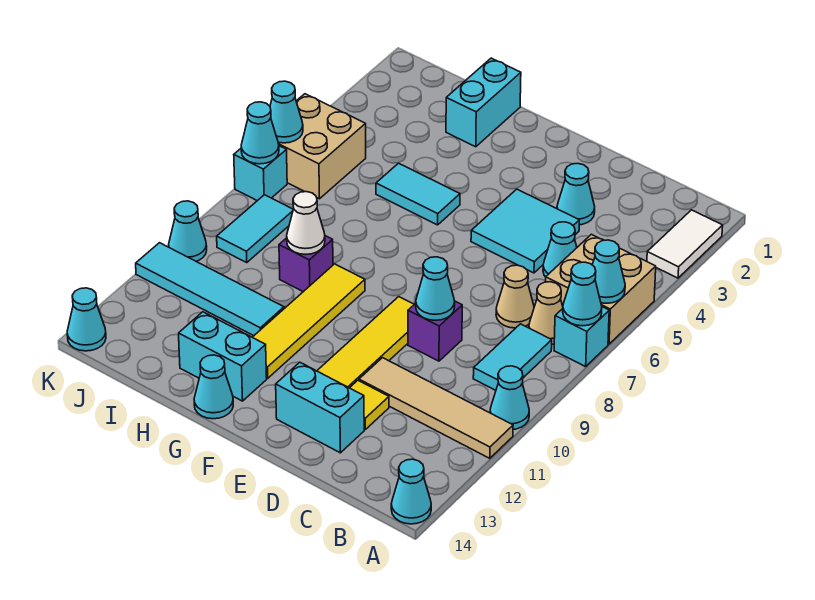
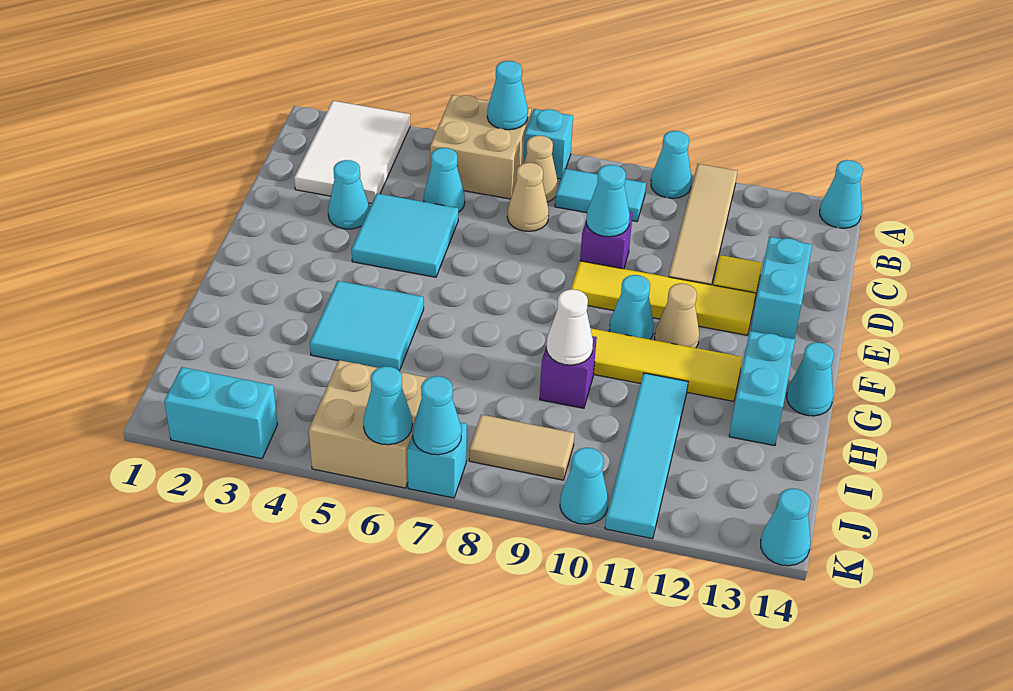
white tile A2:A3 level 1 -> white tile A2:C3 level 1
cyan cone A7 level 2 -> cyan cone F10 level 1
none -> tan cone F11 level 1
cyan tile G5:H5 level 1 -> cyan tile G4:H5 level 1
cyan brick H1:H2 level 1 -> cyan brick K2:K3 level 1
cyan tile J8:J9 level 1 -> tan tile J8:J9 level 1

